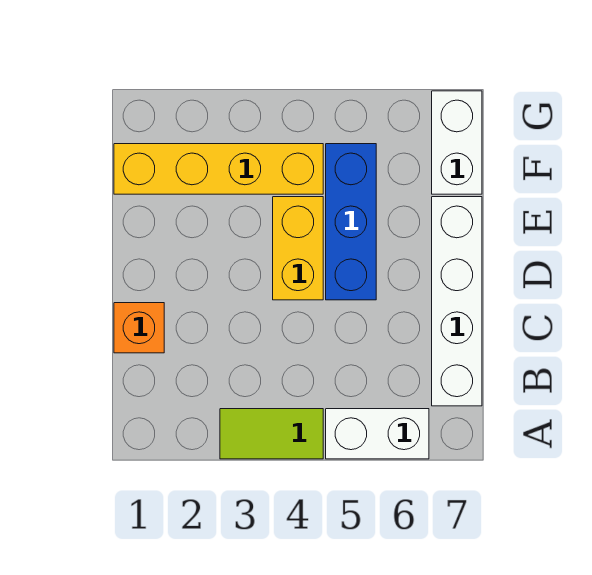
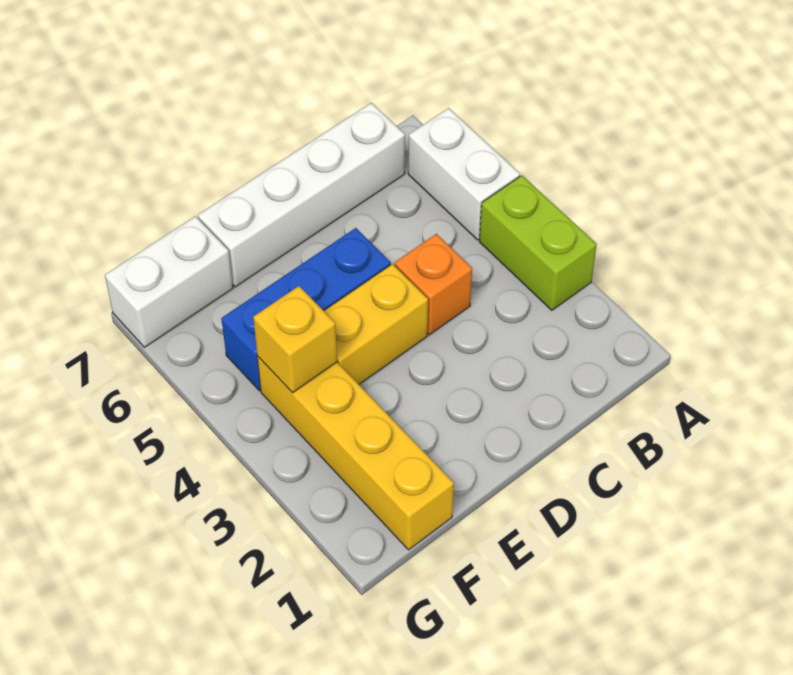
lime tile A3:A4 level 1 -> lime brick A3:A4 level 1
orange brick C1 level 1 -> orange brick C4 level 1
none -> yellow brick F4 level 2

